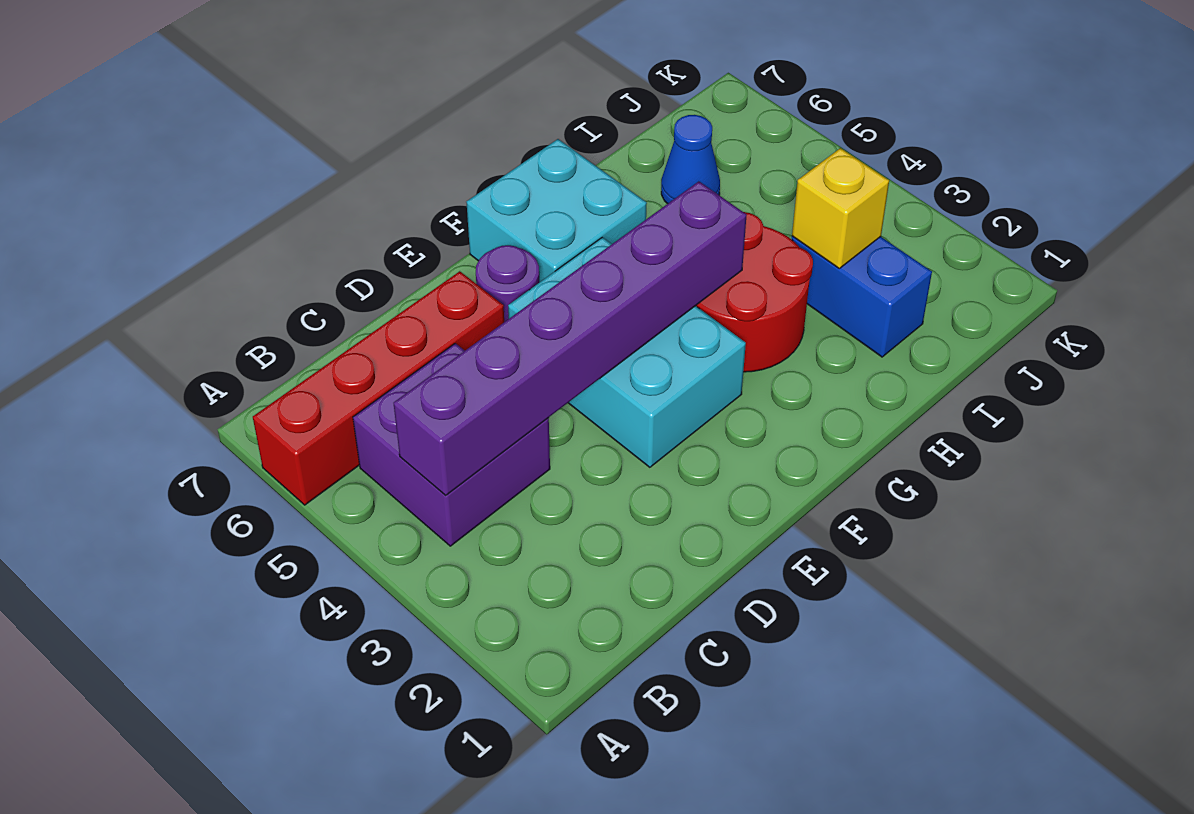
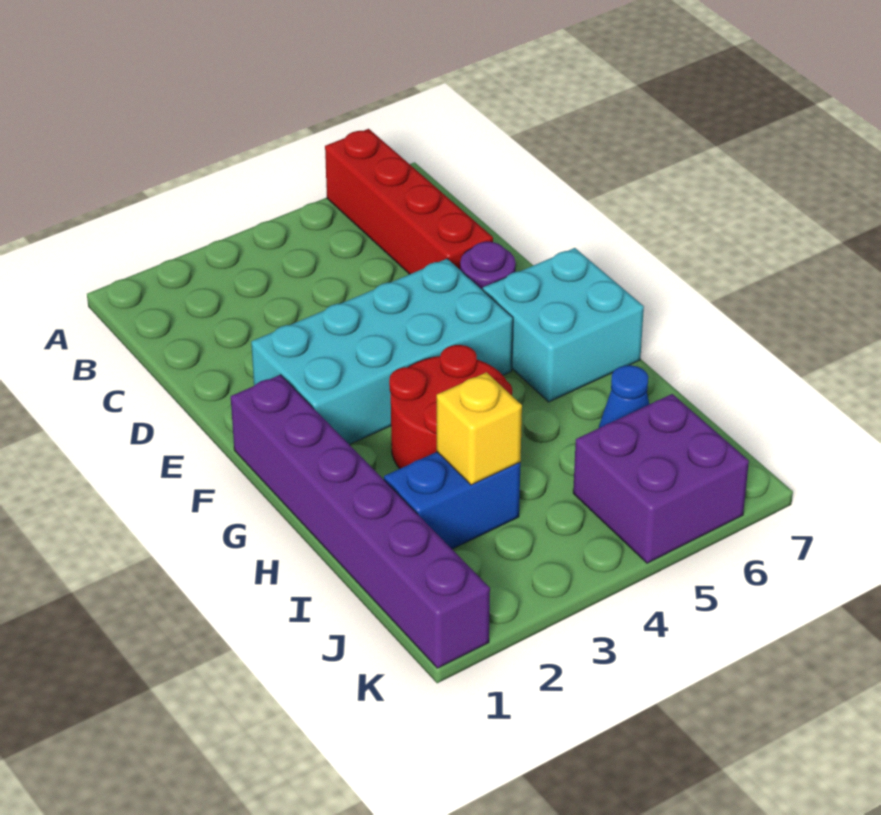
purple brick B4:C5 level 1 -> purple brick J5:K6 level 1
purple brick B4:G4 level 2 -> purple brick F1:K1 level 1
cyan brick E3:F5 level 1 -> cyan brick E2:F5 level 1

